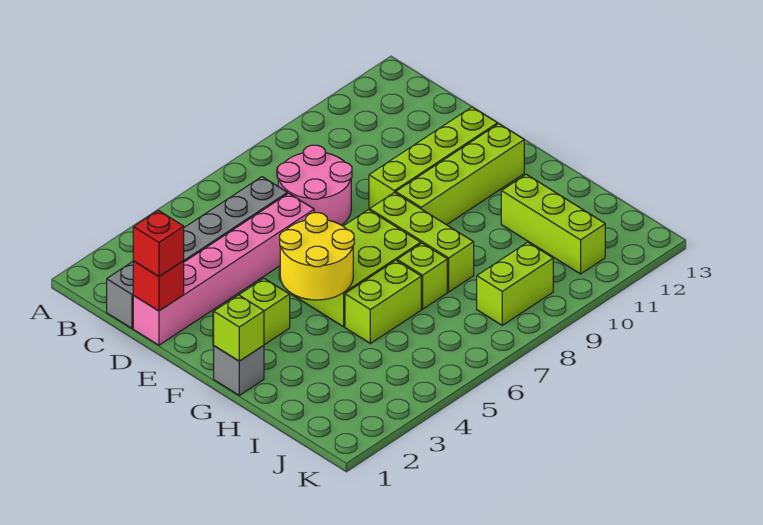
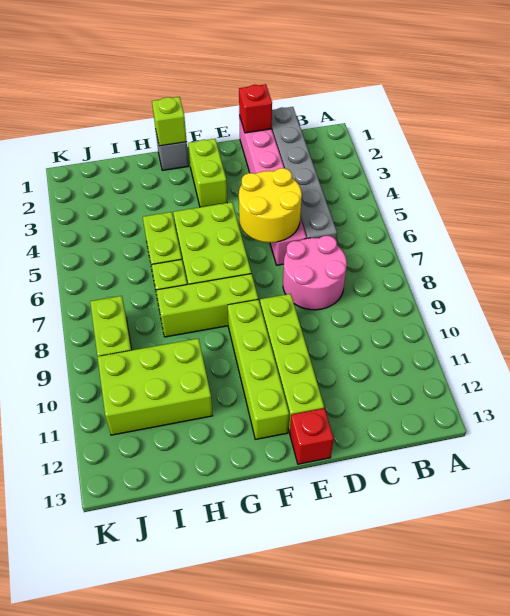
red brick D1 level 3 -> red brick E13 level 1
yellow round brick F4:G5 level 2 -> yellow round brick D5:E6 level 2
lime brick H11:J11 level 1 -> lime brick H10:J11 level 1

